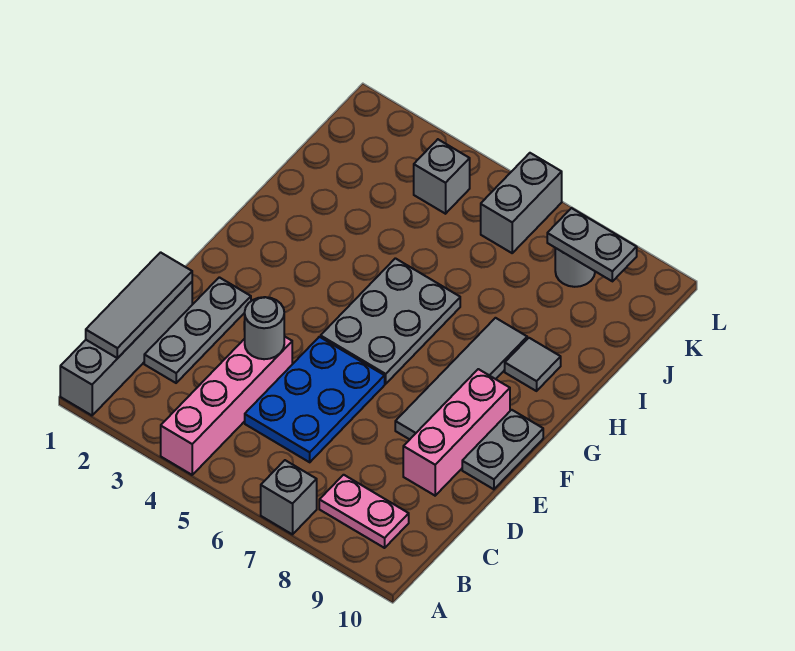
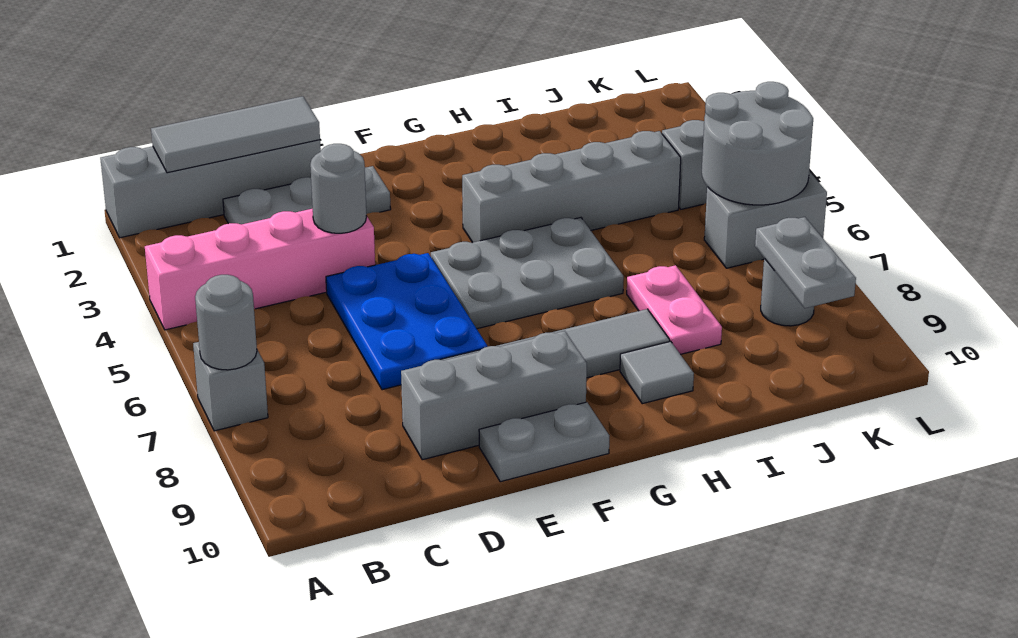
none -> grey round brick A7 level 2
pink plate B8:B9 level 1 -> pink plate I7:I8 level 1
blue plate C5:E6 level 1 -> blue plate D5:E7 level 1
pink brick D9:F9 level 1 -> grey brick D9:F9 level 1
none -> grey brick G4:J4 level 1
none -> grey round brick K5:L6 level 2

